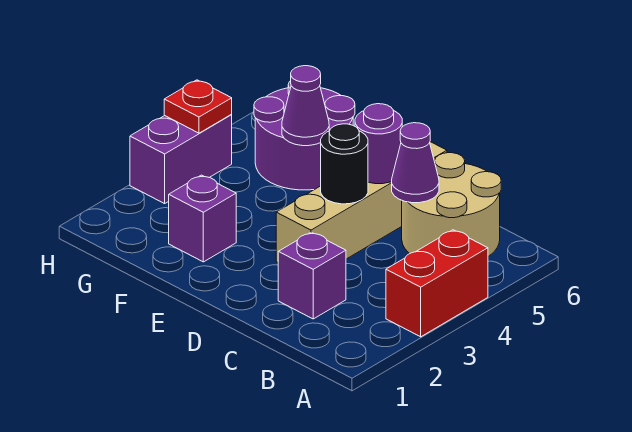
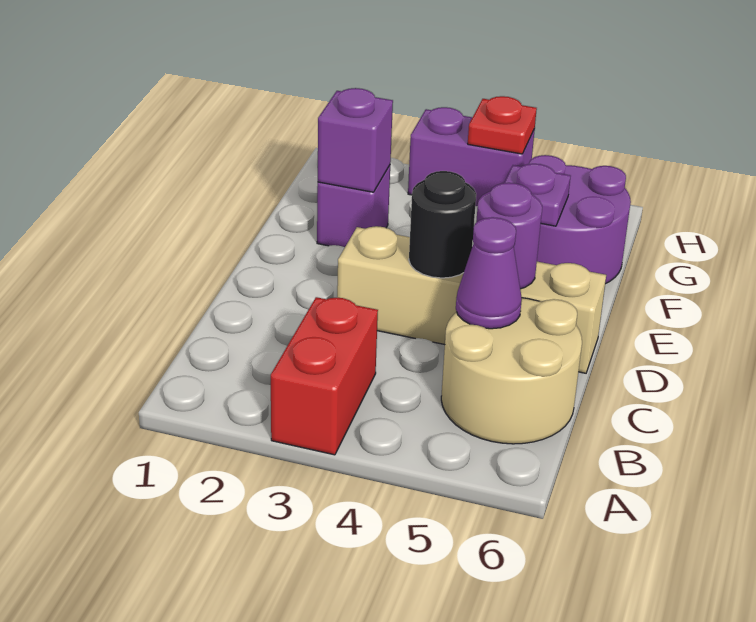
red brick A3:A4 level 1 -> red brick A3:B3 level 1
purple brick C2 level 1 -> purple brick F2 level 2
purple cone F5 level 2 -> purple plate F5 level 2

